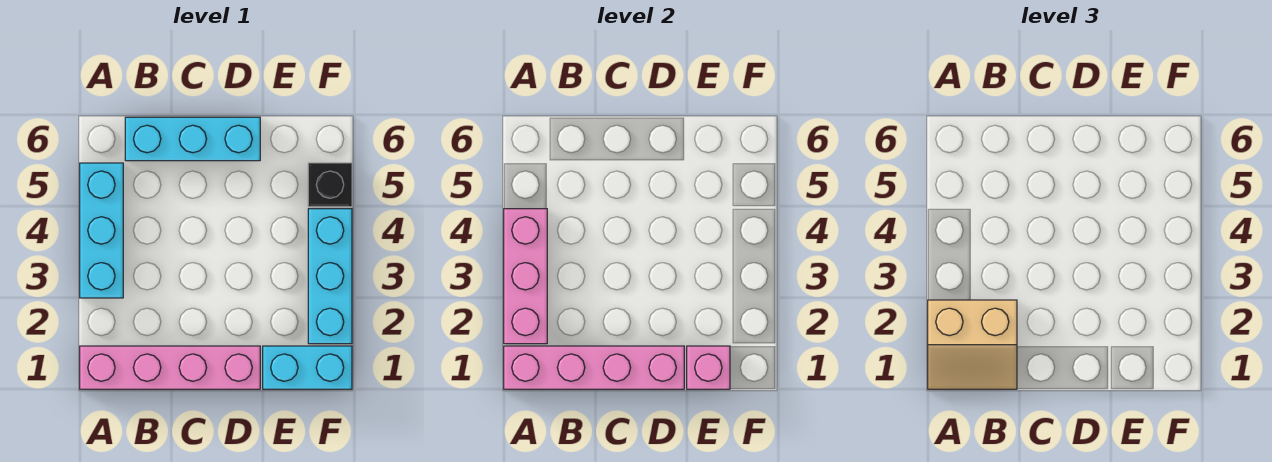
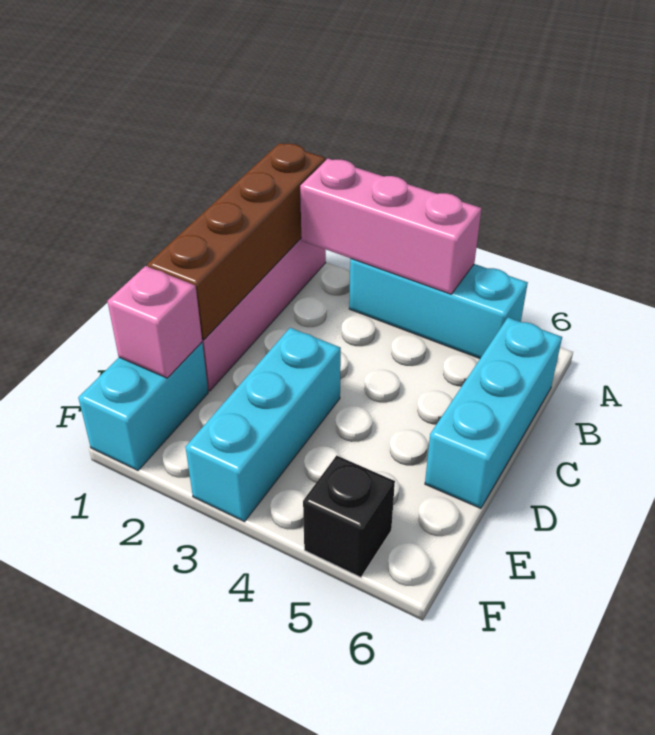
pink brick A1:D1 level 2 -> brown brick A1:D1 level 2
tan slope A1:B2 level 3 top 2 -> none
cyan brick F2:F4 level 1 -> cyan brick D3:F3 level 1

